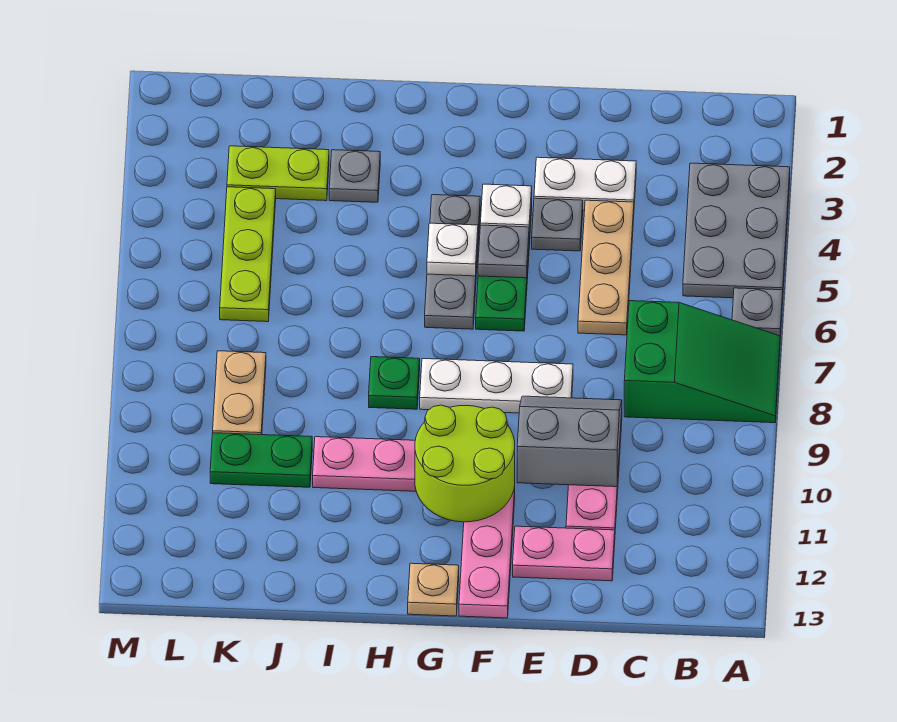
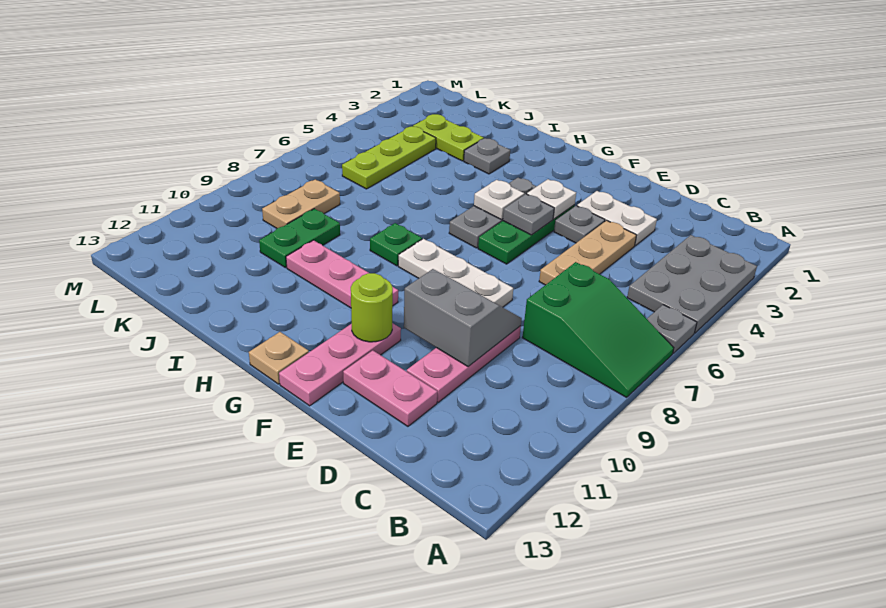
lime round brick F10:G11 level 2 -> lime round brick F11 level 2
green plate J10:K10 level 1 -> green plate J9:J10 level 1

